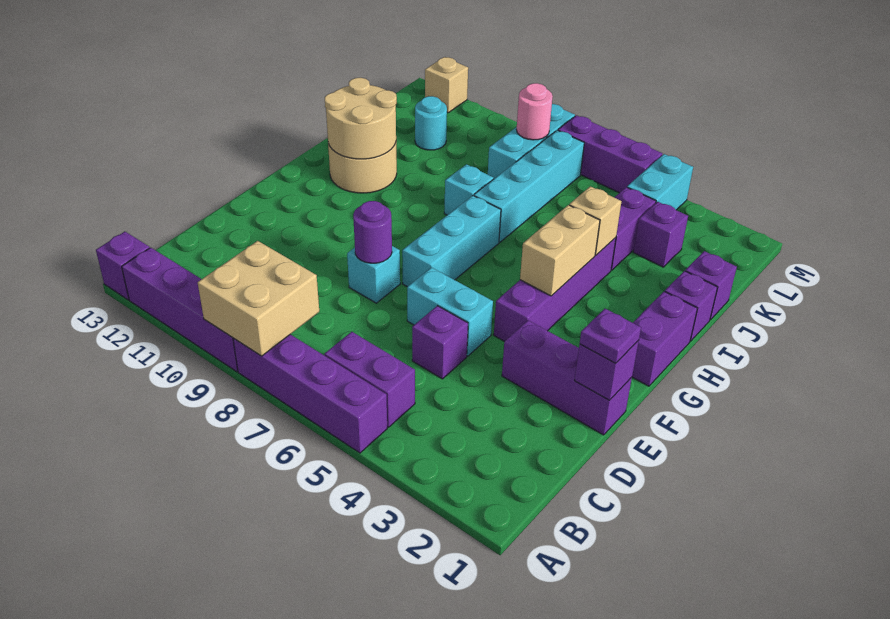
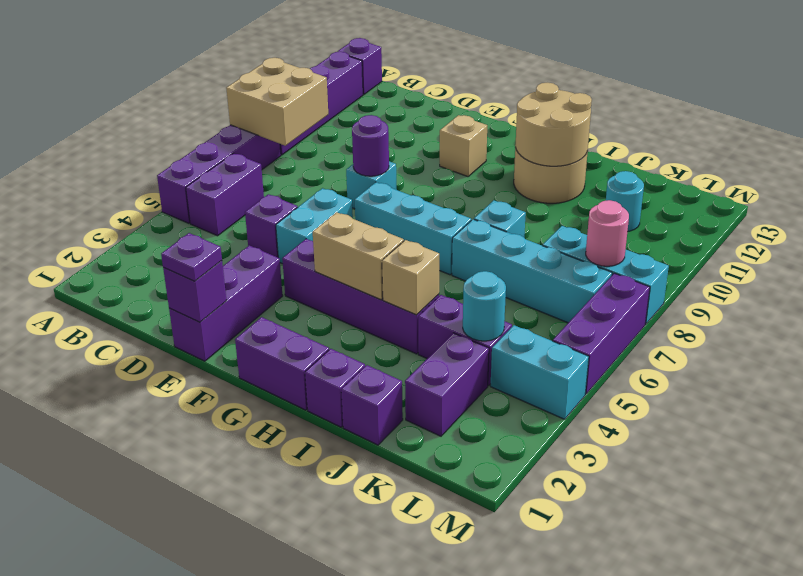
purple brick K3 level 1 -> purple brick K2:K3 level 1
none -> cyan round brick K4 level 2
tan brick M12 level 1 -> tan brick F11 level 1

